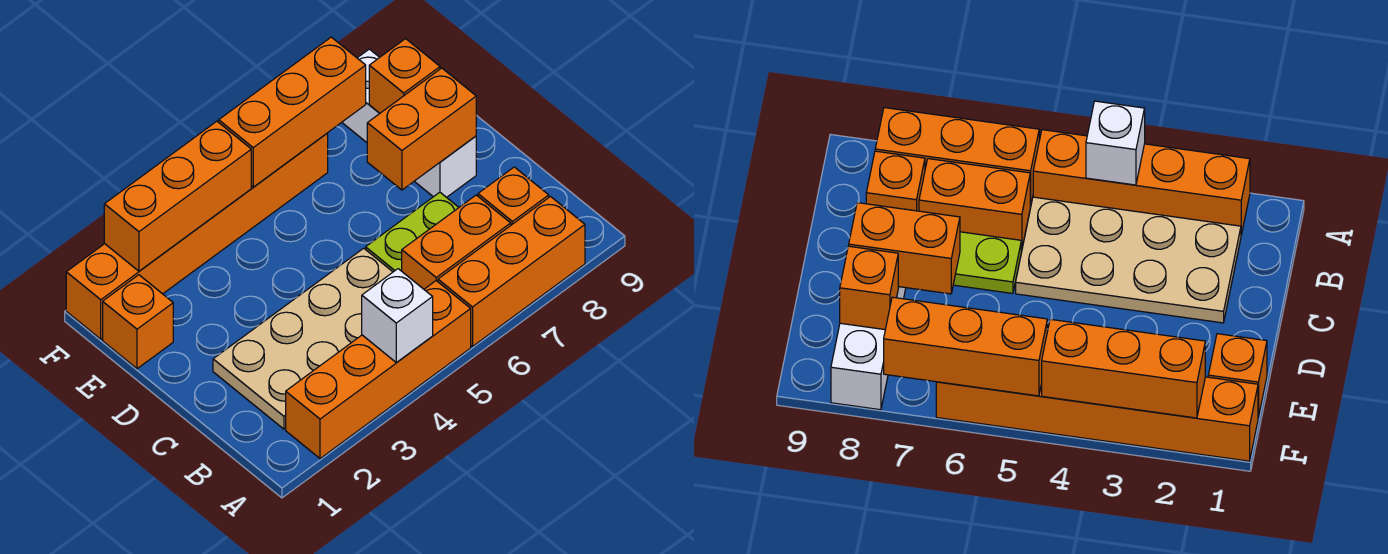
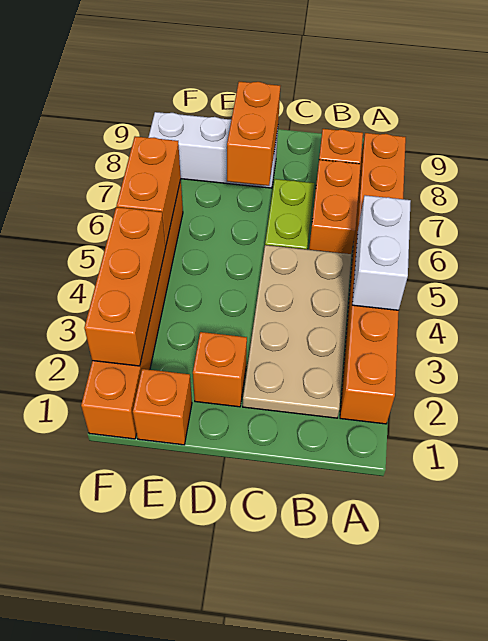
white brick A4 level 2 -> white brick A4:A5 level 2
orange brick E8 level 2 -> orange brick D2 level 1
orange brick F5:F7 level 2 -> orange brick F5:F6 level 2

